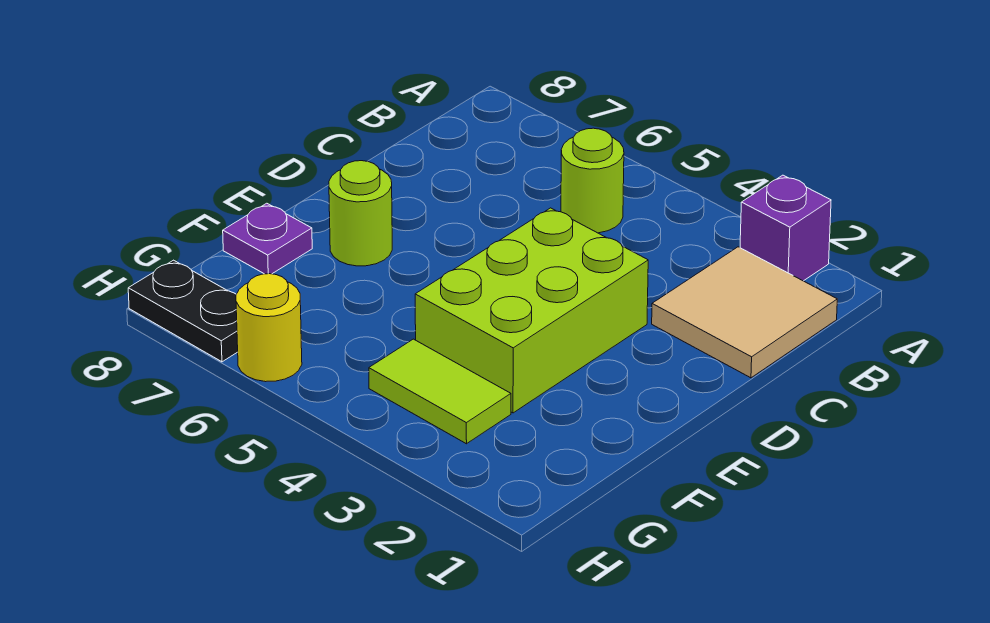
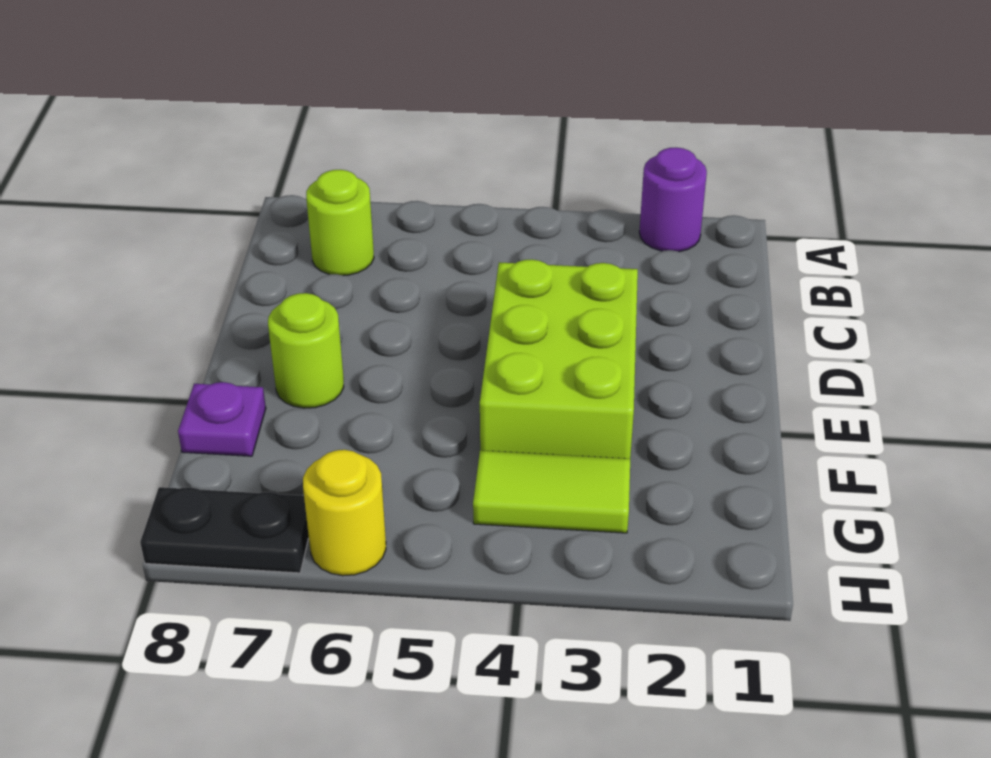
purple brick A2 level 1 -> purple round brick A2 level 1
tan tile B1:C2 level 1 -> none
lime round brick B5 level 1 -> lime round brick B7 level 1

